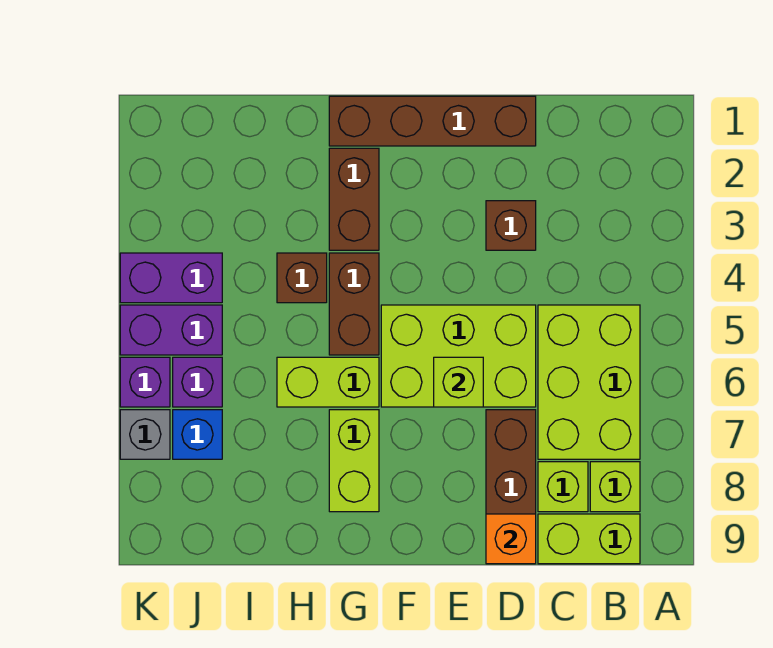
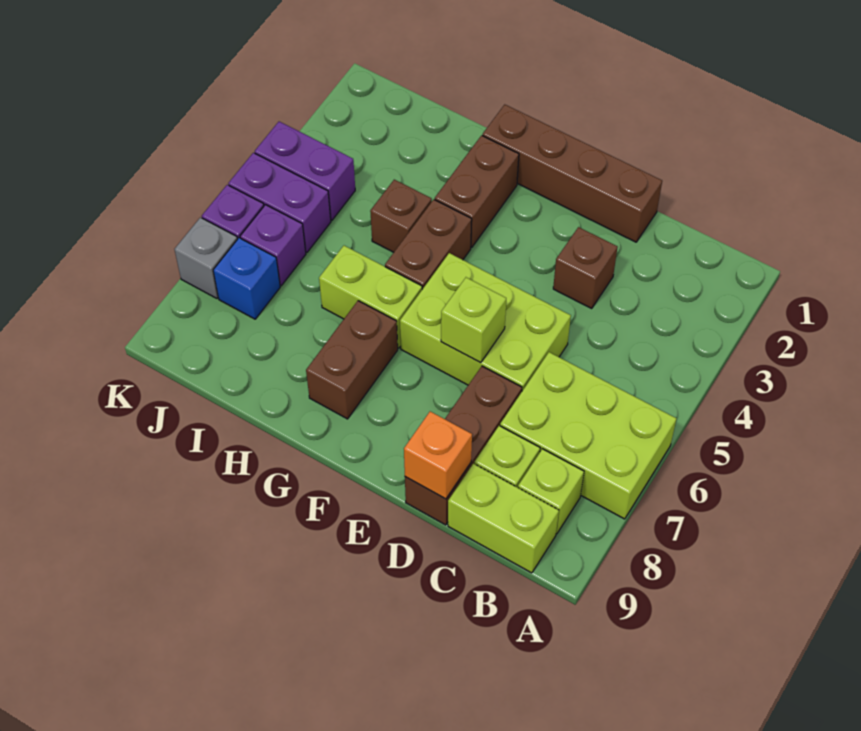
lime brick B5:C7 level 1 -> lime brick A6:C7 level 1
lime brick G7:G8 level 1 -> brown brick G7:G8 level 1

